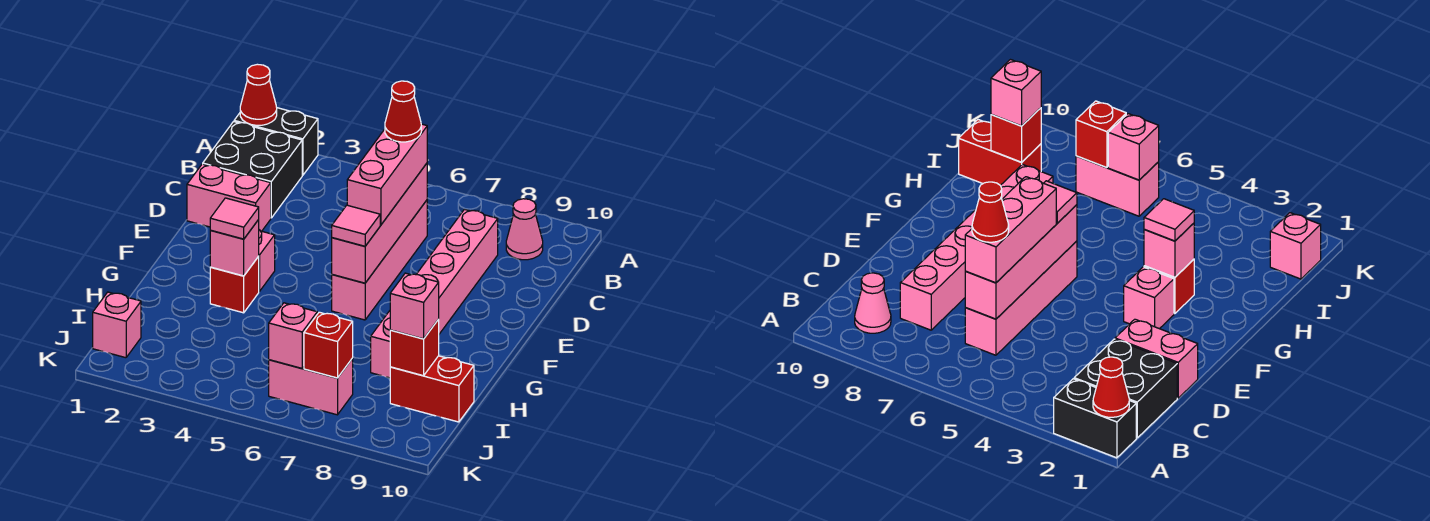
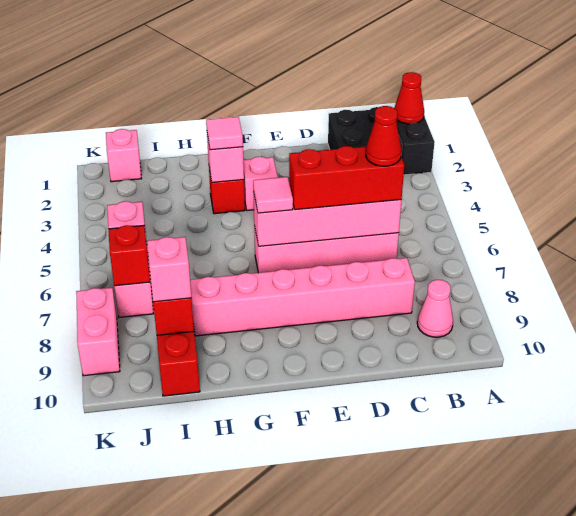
pink brick C6:E6 level 3 -> red brick C6:E6 level 3
pink brick D1:D2 level 1 -> pink brick K8:K9 level 1

